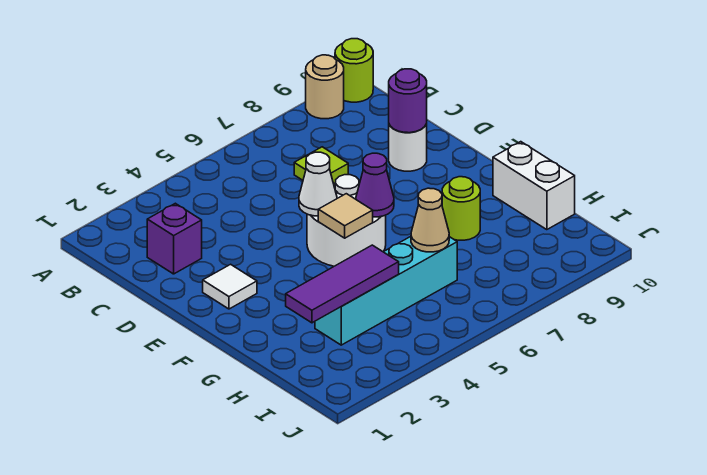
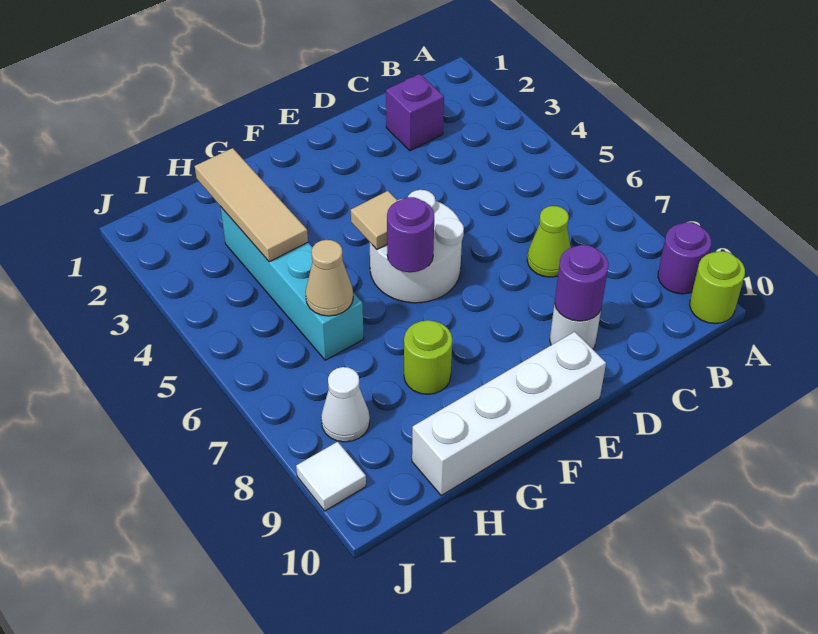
tan round brick A9 level 1 -> purple round brick A9 level 1
lime tile C7 level 1 -> lime cone C7 level 1
white tile E2 level 1 -> white tile J9 level 1
white cone E5 level 2 -> white cone I8 level 1
purple cone F6 level 2 -> purple round brick F6 level 2
white brick G10:H10 level 1 -> white brick E10:H10 level 1
purple tile H2:H4 level 2 -> tan tile H2:H4 level 2

